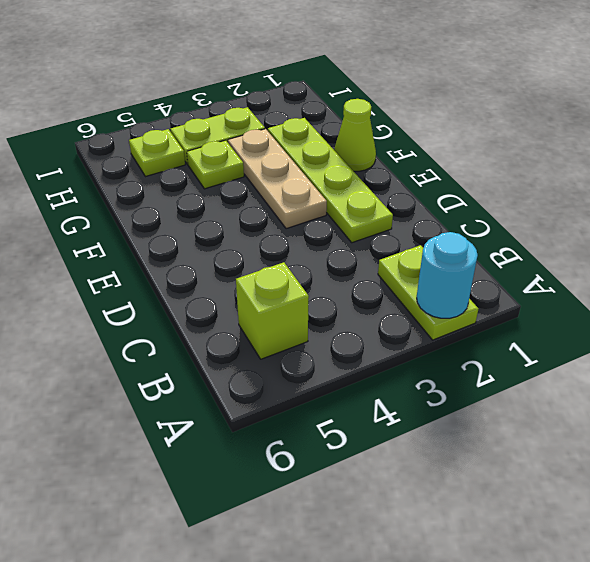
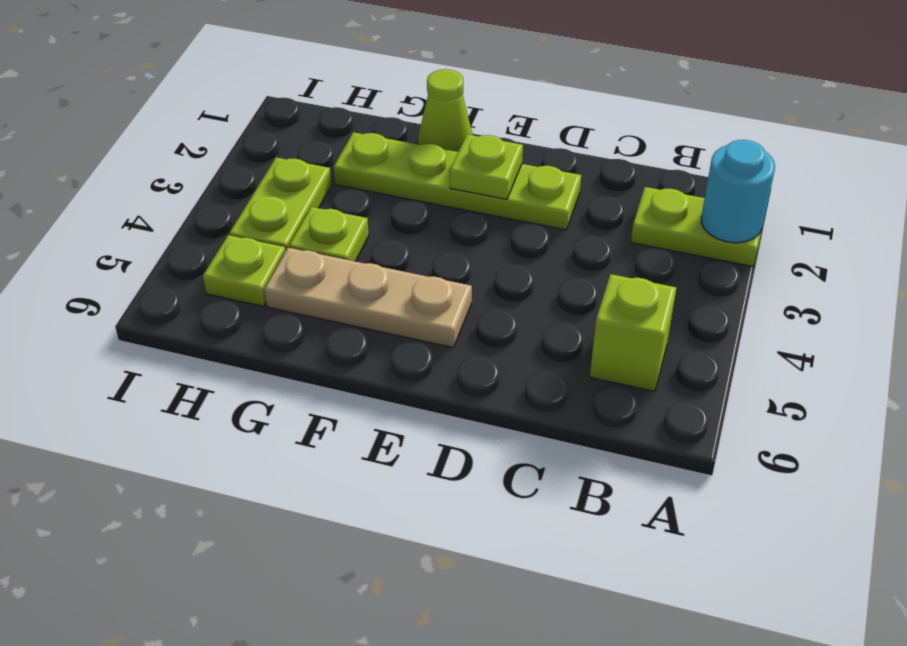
none -> lime plate E2 level 2
tan plate E3:G3 level 1 -> tan plate E5:G5 level 1

